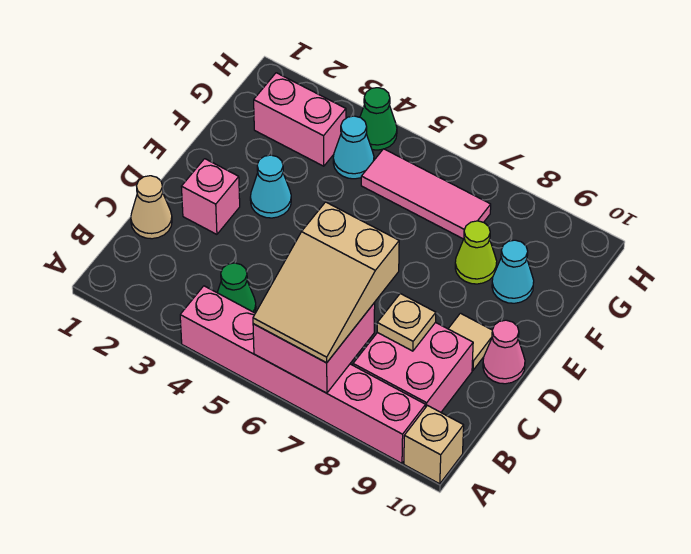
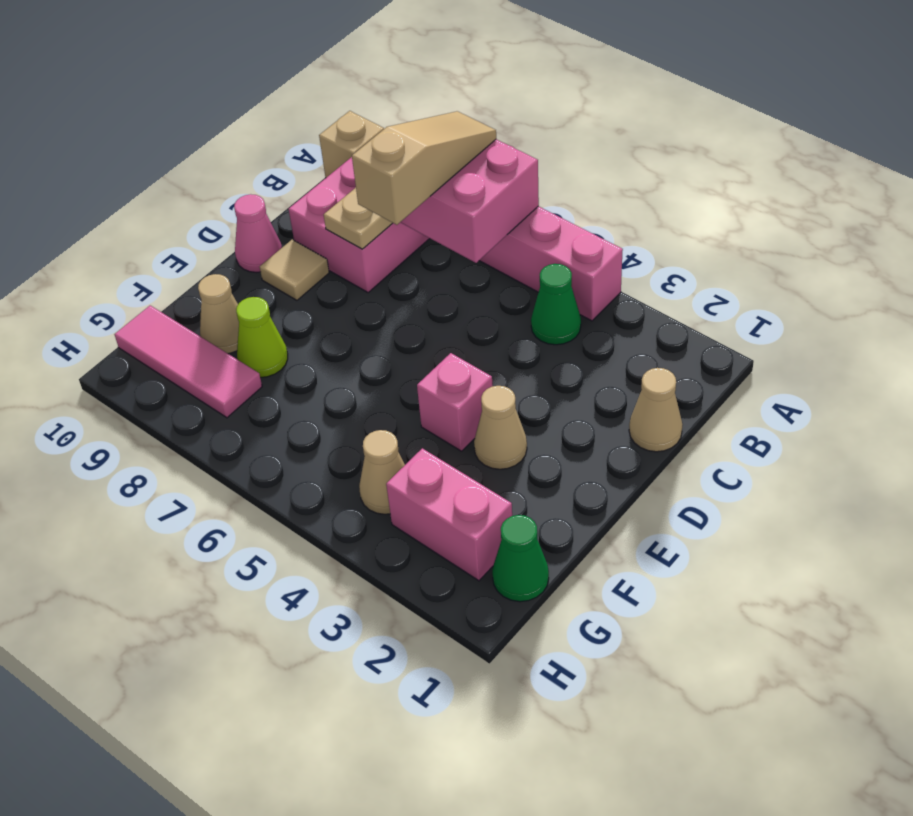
tan slope A6:C7 level 3 top C -> tan slope A7:C7 level 3 top C
pink brick D2 level 1 -> pink brick E4 level 1
cyan cone E3 level 1 -> tan cone E3 level 1
cyan cone F9 level 1 -> tan cone F9 level 1
cyan cone G4 level 1 -> tan cone G4 level 1
pink tile G5:G7 level 1 -> pink tile G8:G10 level 1
green cone H4 level 1 -> green cone G1 level 1

